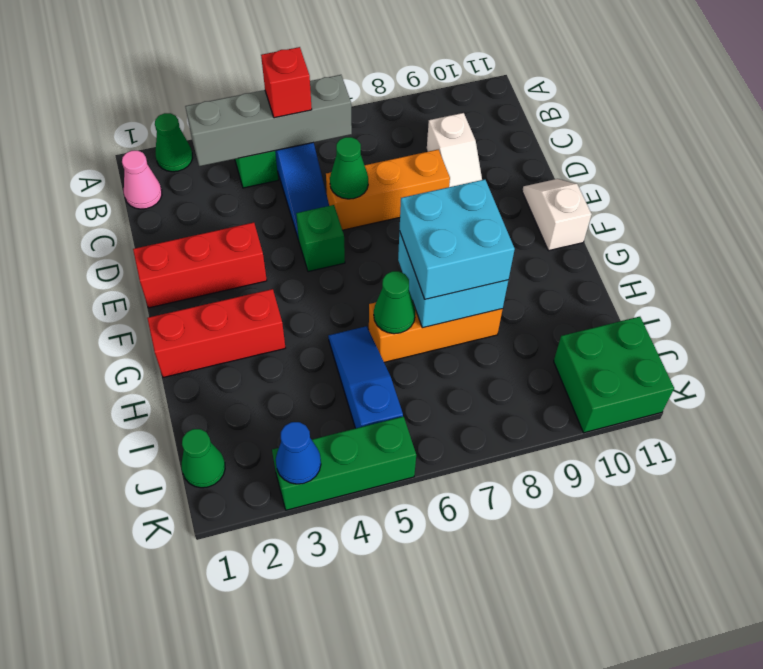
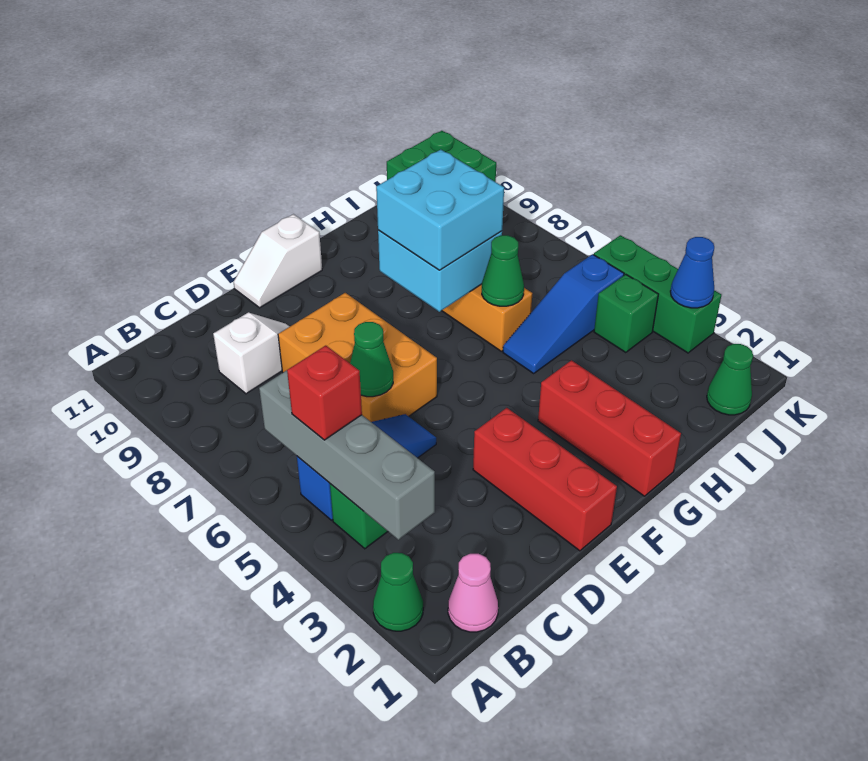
orange brick D6:D8 level 1 -> orange brick D6:E8 level 1
green brick E5 level 1 -> green brick J4 level 1

